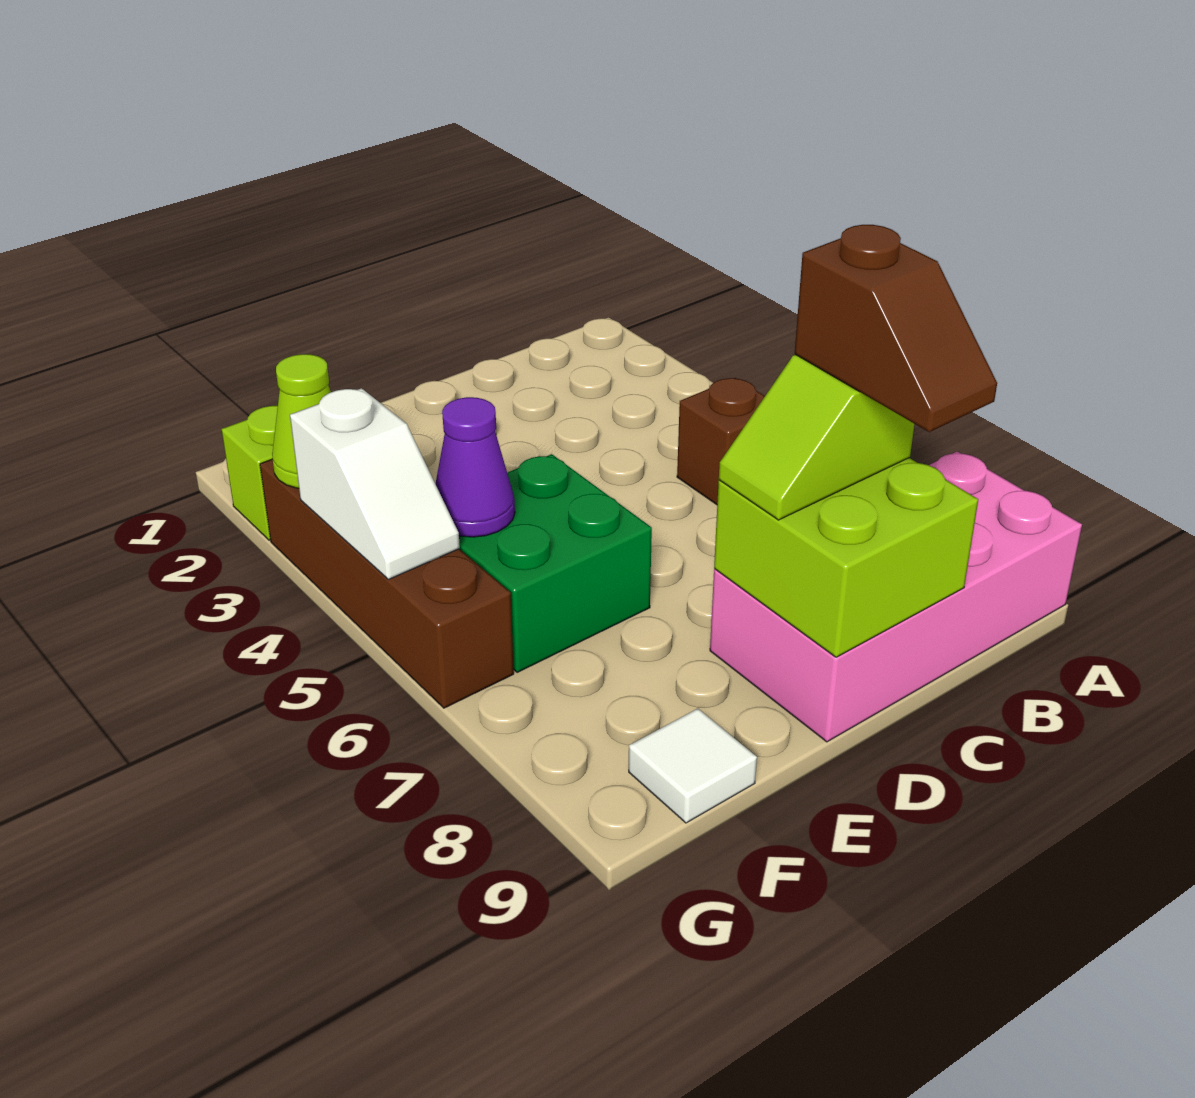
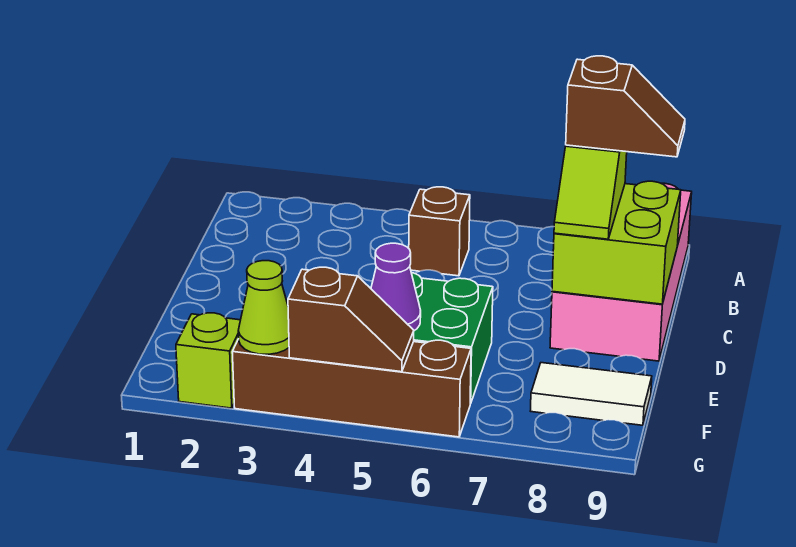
white tile F9 level 1 -> white tile F8:F9 level 1
white slope G4:G5 level 2 top 4 -> brown slope G4:G5 level 2 top 4

